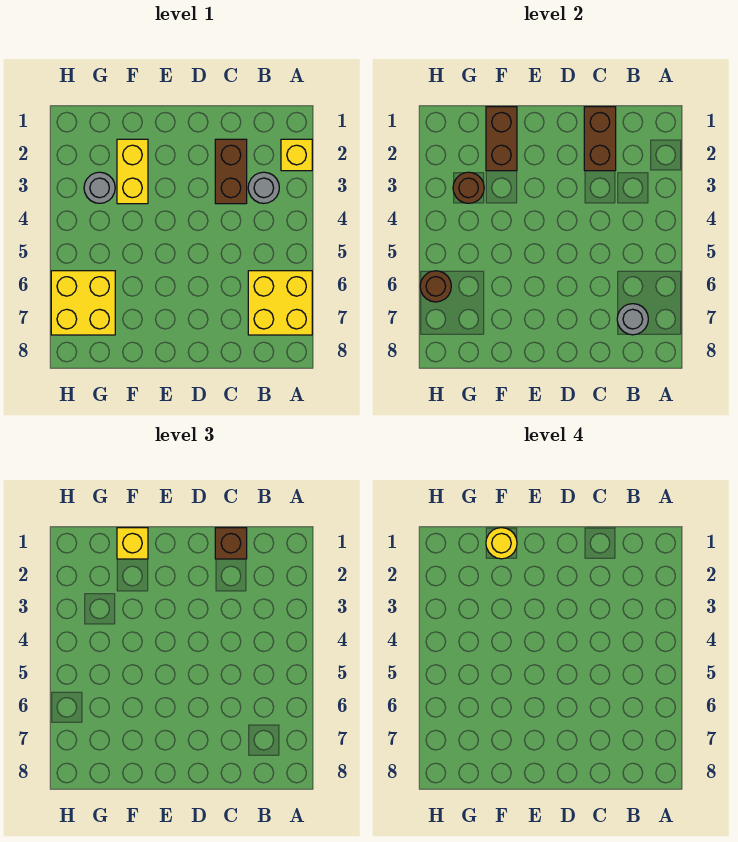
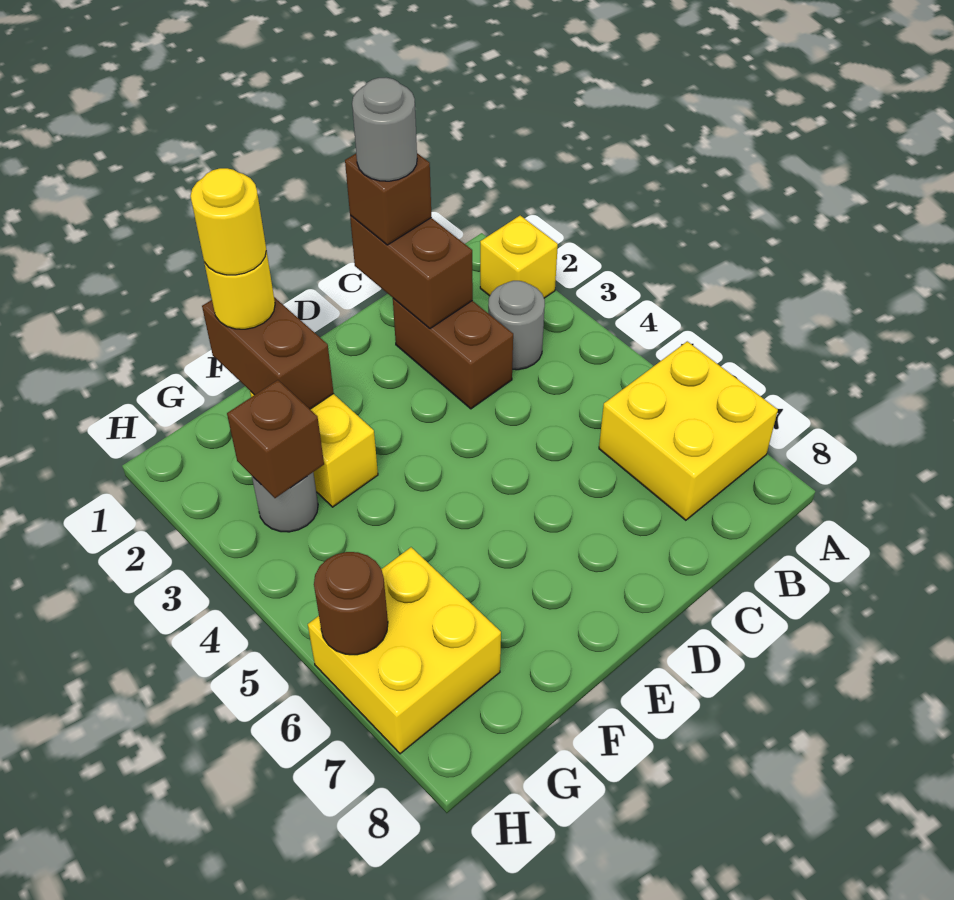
grey round brick B7 level 2 -> grey round brick C1 level 4
yellow brick F1 level 3 -> yellow round brick F1 level 3
brown round brick G3 level 2 -> brown brick G3 level 2

